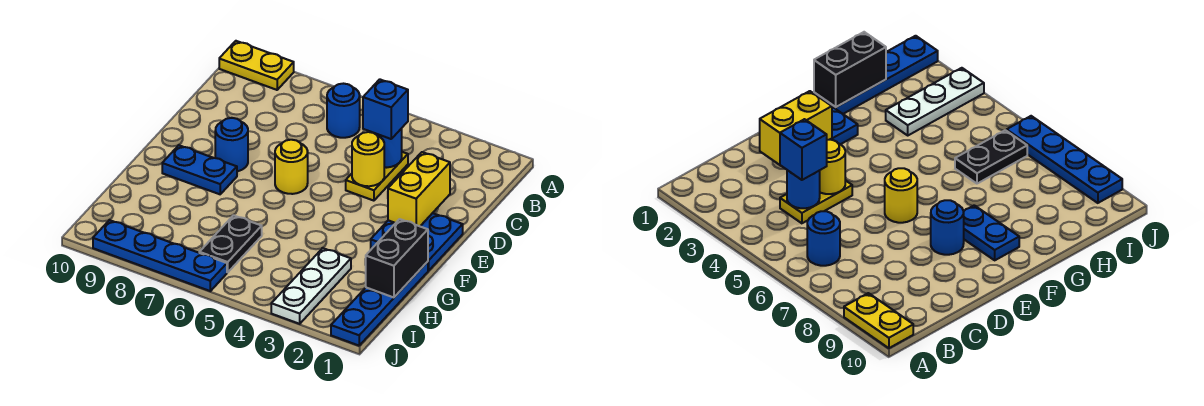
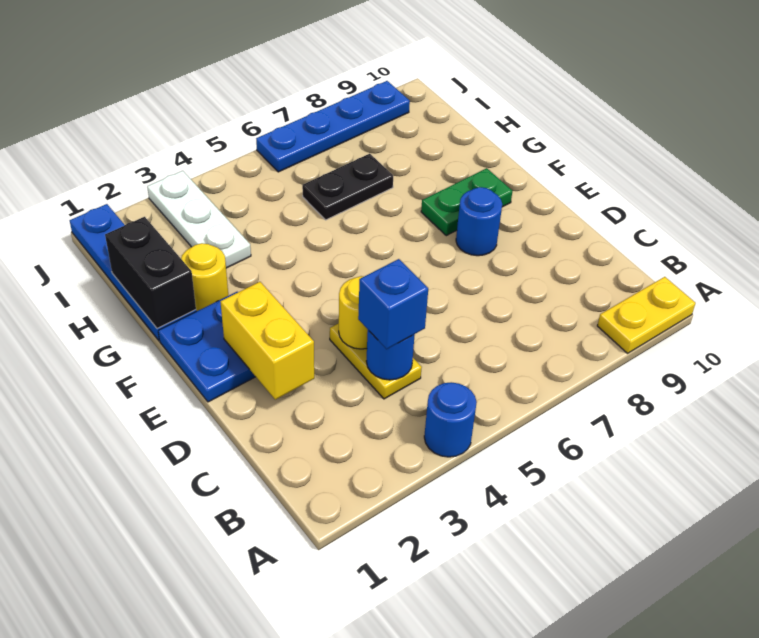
blue round brick B6 level 1 -> blue round brick A4 level 1
yellow round brick E6 level 1 -> yellow round brick G2 level 1
blue plate F8:F9 level 1 -> green plate F8:F9 level 1
black plate H6:I6 level 1 -> black plate H6:H7 level 1

